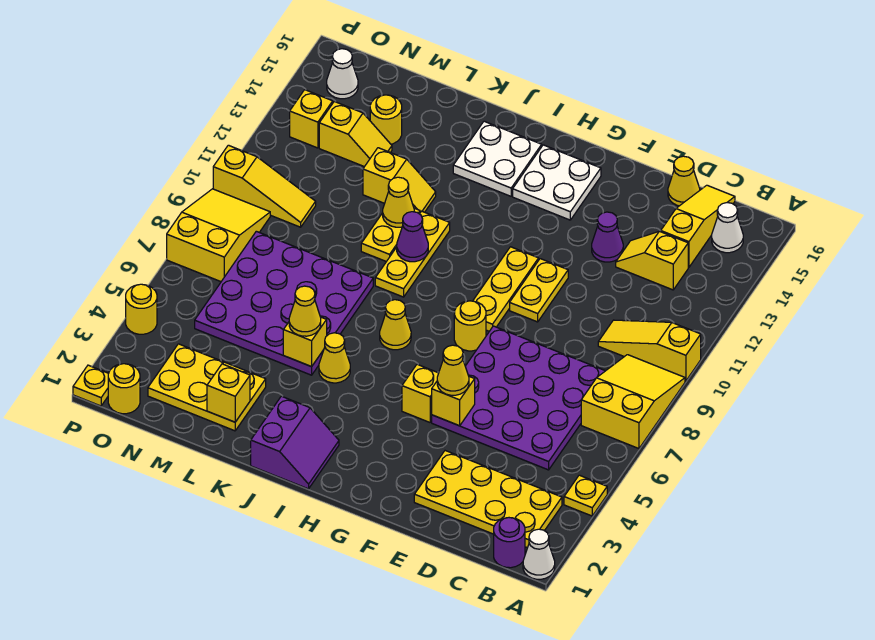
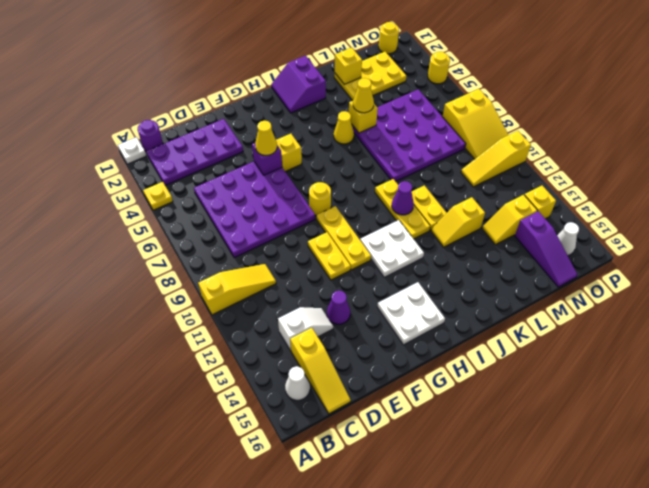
white cone A1 level 1 -> white plate A1 level 1
yellow slope A7:B9 level 1 top 7 -> none
yellow plate B2:E3 level 1 -> purple plate B2:E3 level 1
yellow slope C13:D13 level 1 top C -> white slope C13:D13 level 1 top C
yellow cone D16 level 1 -> none
yellow brick F5 level 2 -> purple brick F5 level 2
yellow cone I7 level 1 -> none
white plate I14:J15 level 1 -> white plate H11:I12 level 1
yellow cone K11 level 2 -> none
yellow round brick M14 level 1 -> none
none -> purple slope N14:N16 level 1 top 14
yellow plate P1 level 1 -> none

